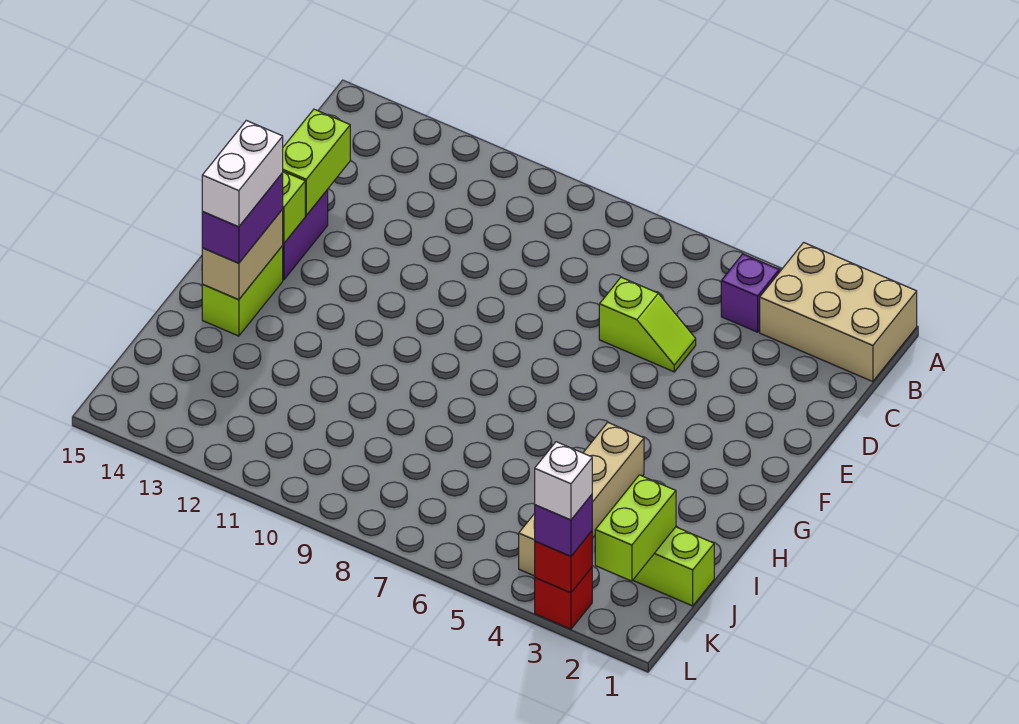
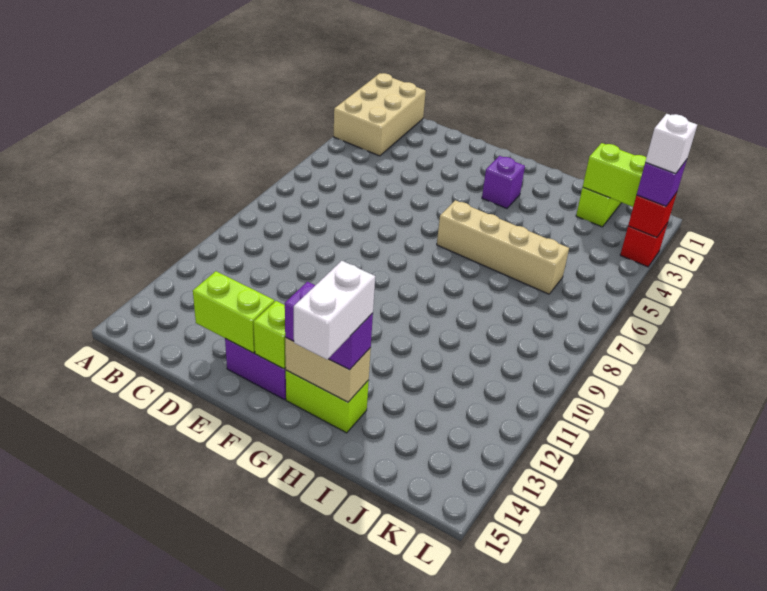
purple brick B4 level 1 -> purple brick G3 level 1
lime slope D5:D6 level 1 top 6 -> none
white brick G14:H14 level 4 -> white brick H14:H15 level 4
tan brick H4:K4 level 1 -> tan brick G6:J6 level 1

